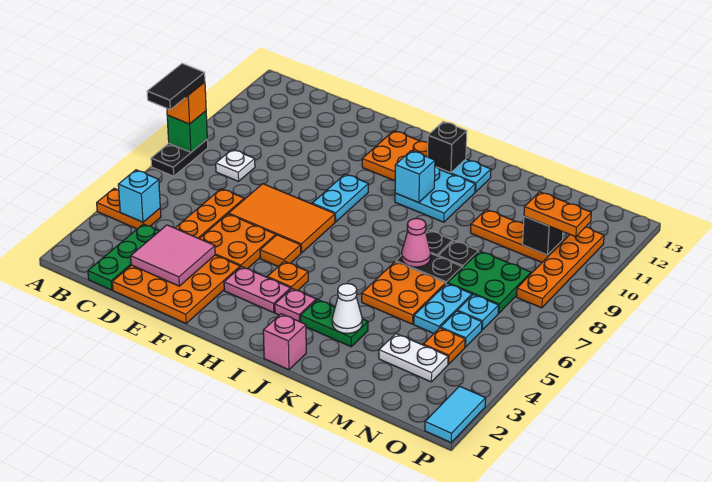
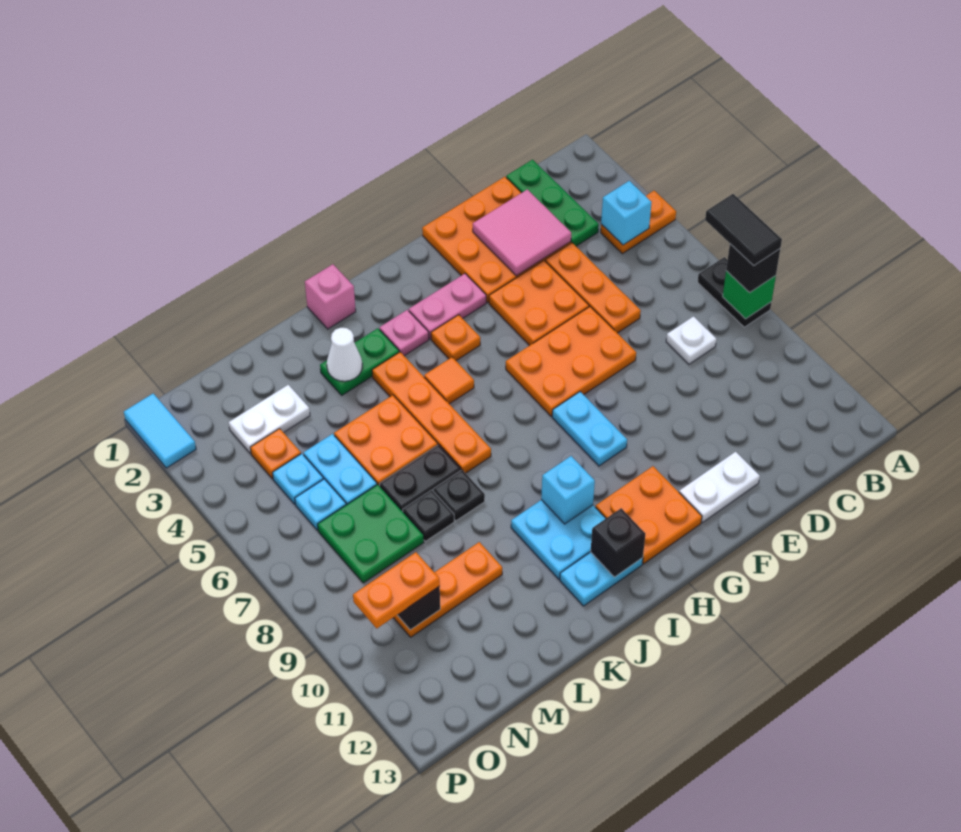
orange brick A8 level 3 -> black brick A8 level 3
orange tile E6:G7 level 1 -> orange plate E6:G7 level 1
none -> white plate E12:F12 level 1
orange tile G5 level 1 -> orange tile I5 level 1
pink cone K7 level 2 -> none
orange plate O8:O11 level 1 -> orange plate J4:J7 level 1

